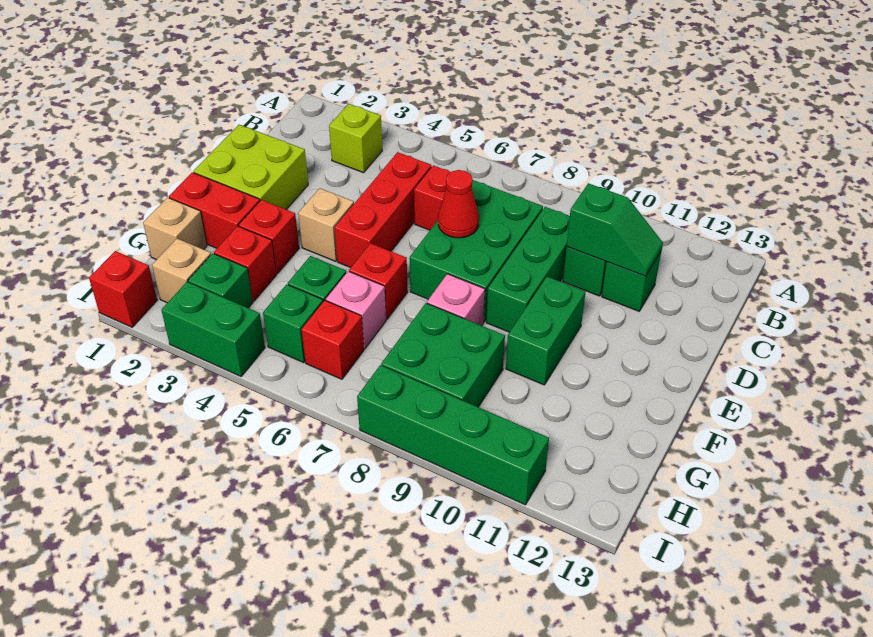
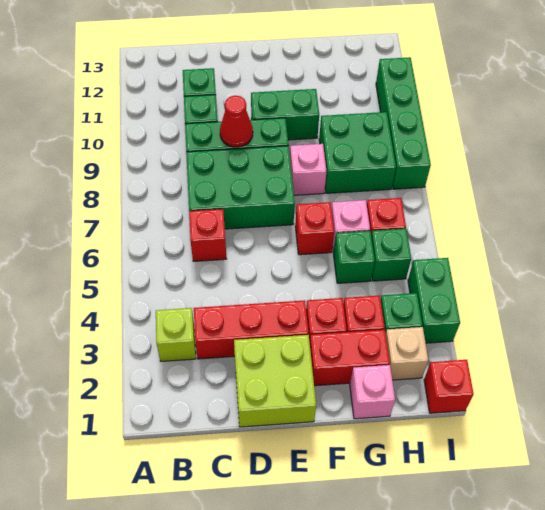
red brick C5:E5 level 1 -> red brick C3:E3 level 1
green slope C10:C11 level 2 top 10 -> none
red cone D7 level 2 -> red cone D9 level 2
tan brick E4 level 1 -> none
red brick F1:F2 level 1 -> red brick F2:G2 level 1
tan brick G1 level 1 -> pink brick G1 level 1

